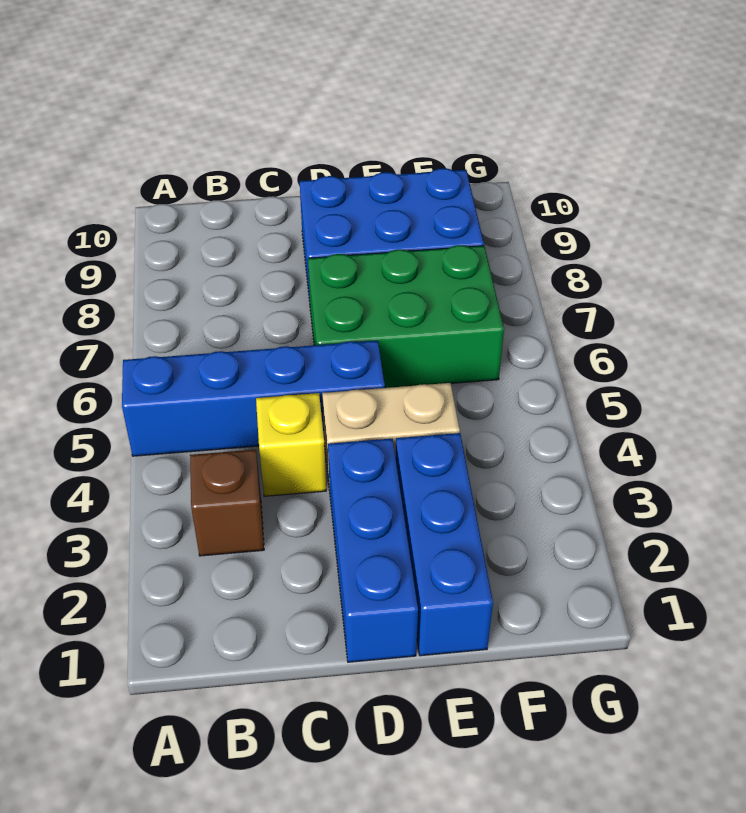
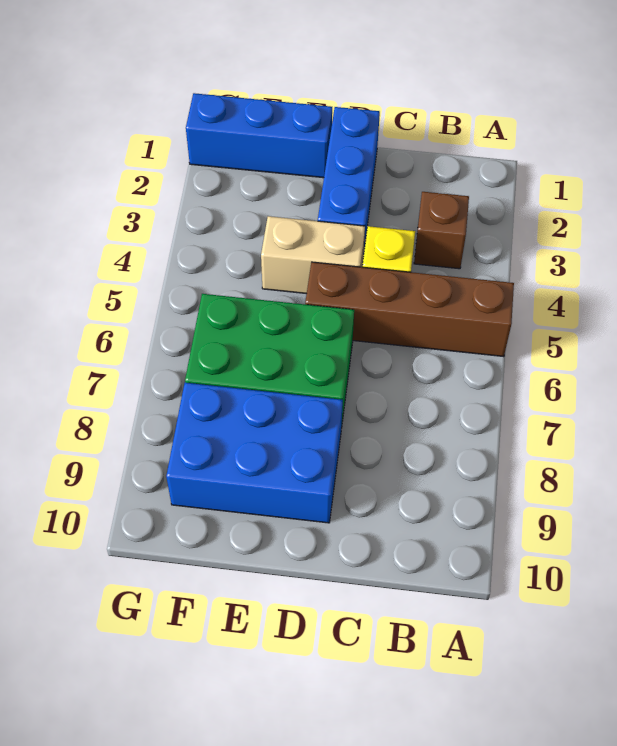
blue brick A5:D5 level 1 -> brown brick A5:D5 level 1
blue brick E1:E3 level 1 -> blue brick E1:G1 level 1

